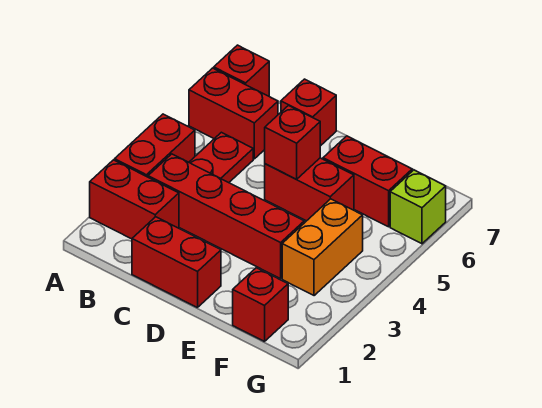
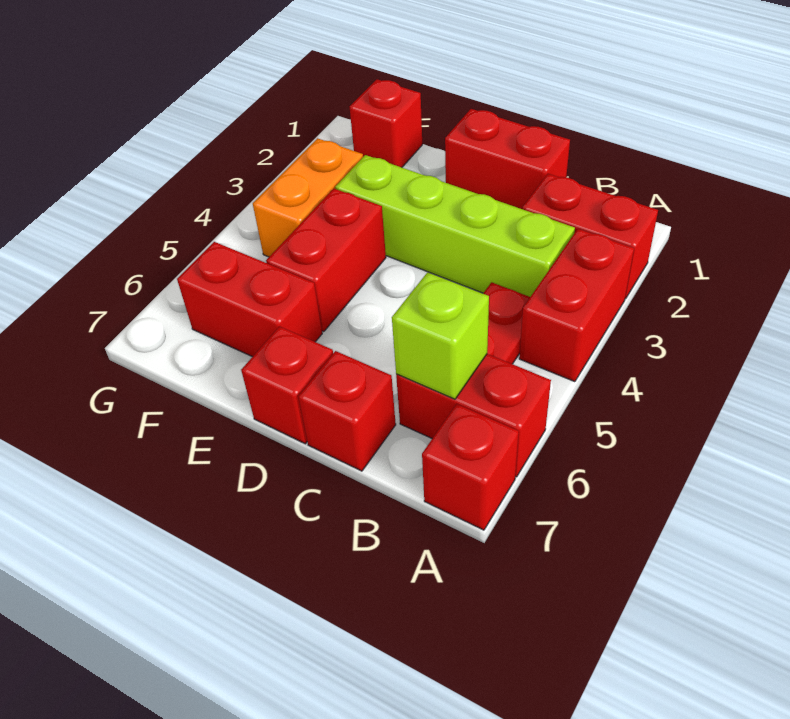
red brick B3:E3 level 1 -> lime brick B3:E3 level 1
red brick D5:E5 level 1 -> red brick E4:E5 level 1
red brick D5 level 2 -> red brick D7 level 1
lime brick G6 level 1 -> lime brick B6 level 2

